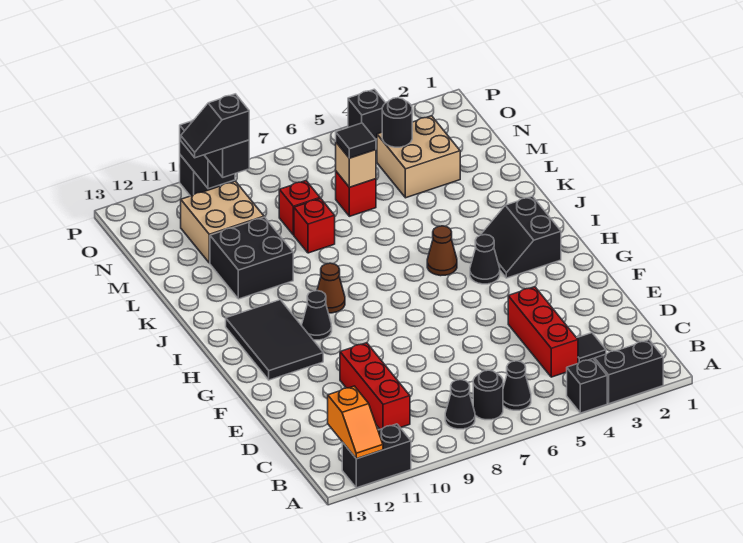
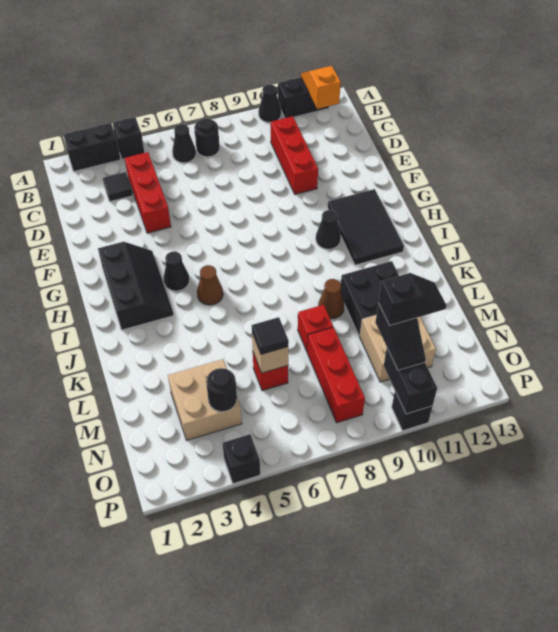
black cone B8 level 1 -> black cone A10 level 1
black slope H2:I3 level 1 top 2 -> black slope G2:I3 level 1 top 2
brown cone I9 level 1 -> brown cone K9 level 1
red brick M8 level 1 -> red brick M8:O8 level 1

